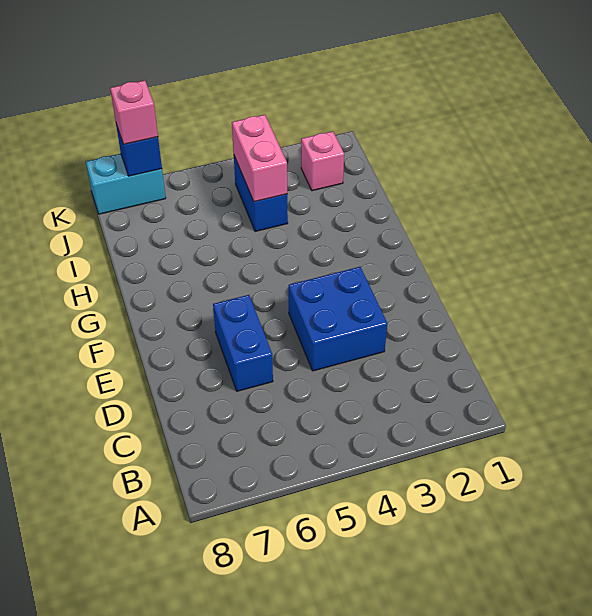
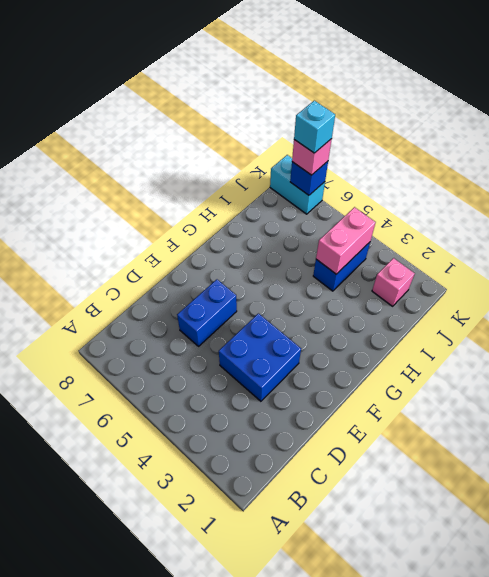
none -> cyan brick K7 level 4

